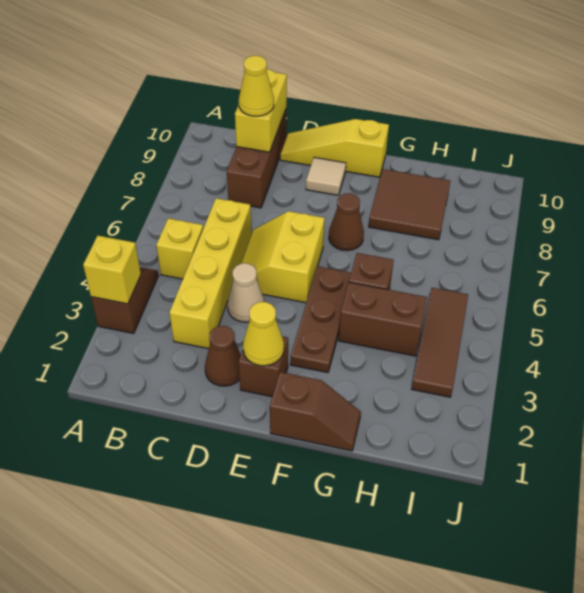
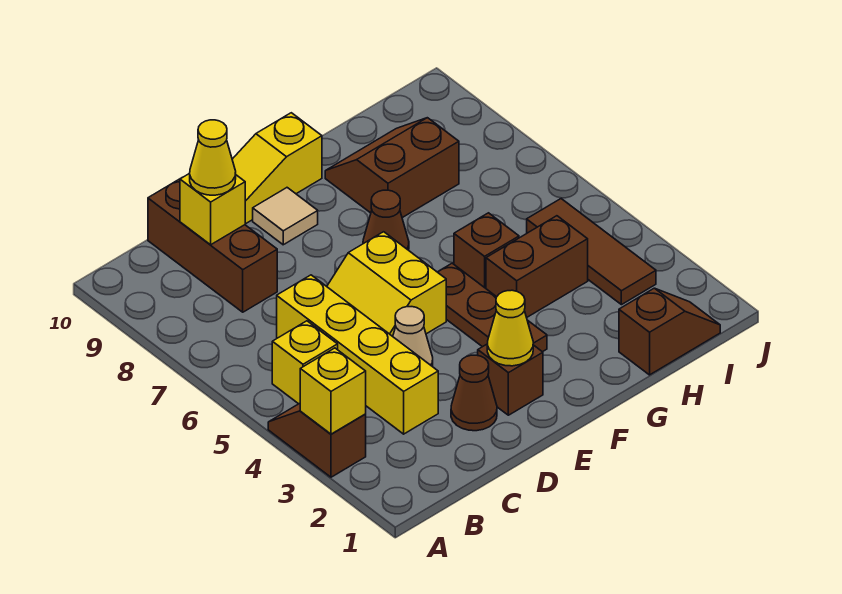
yellow brick C9:C10 level 2 -> yellow brick C9 level 2
brown slope F1:G1 level 1 top F -> brown slope H1:I1 level 1 top H
brown tile G8:H9 level 1 -> brown slope G8:H9 level 1 top 8

